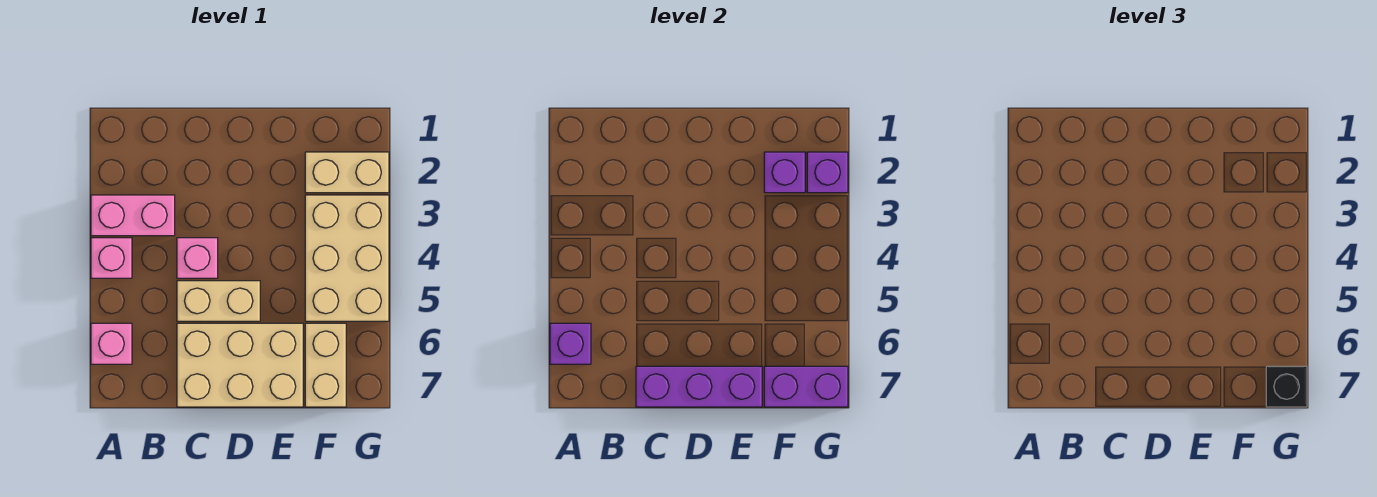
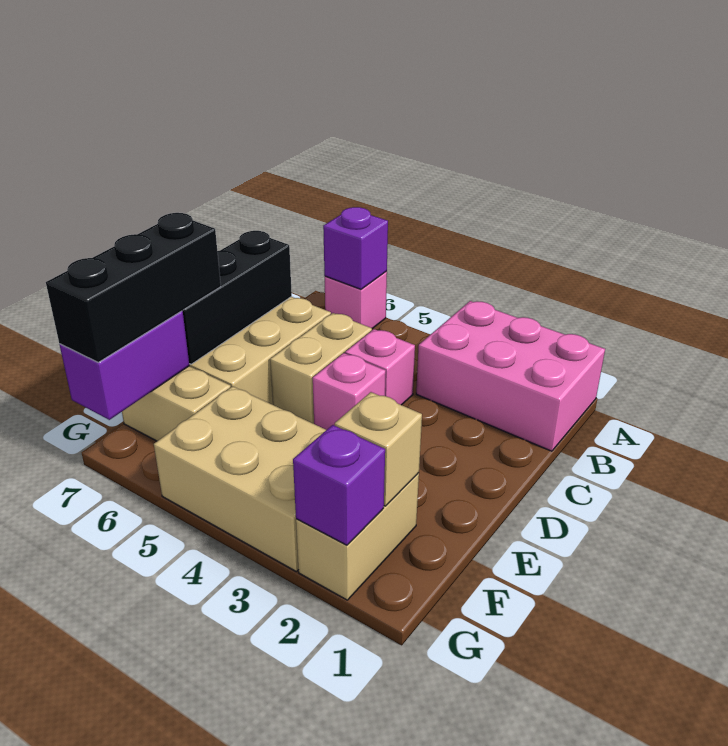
pink brick A3:B3 level 1 -> pink brick A1:B3 level 1
pink brick A4 level 1 -> pink brick D4 level 1
purple brick C7:E7 level 2 -> black brick C7:E7 level 2
purple brick F2 level 2 -> tan brick F2 level 2
black brick G7 level 3 -> black brick E7:G7 level 3

